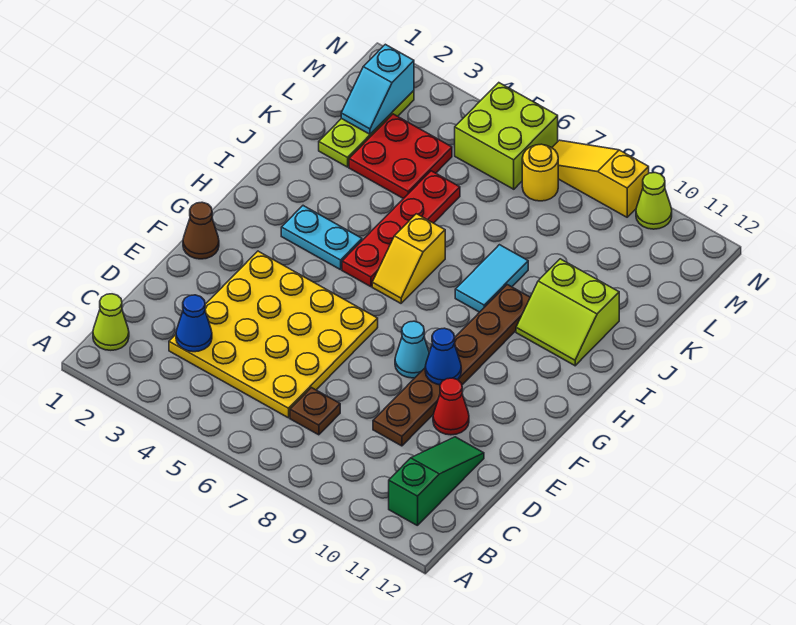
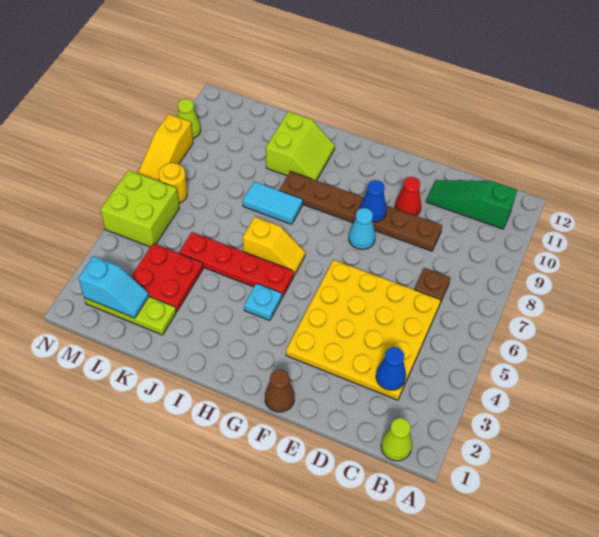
cyan plate H3:H4 level 1 -> cyan plate H4 level 1

